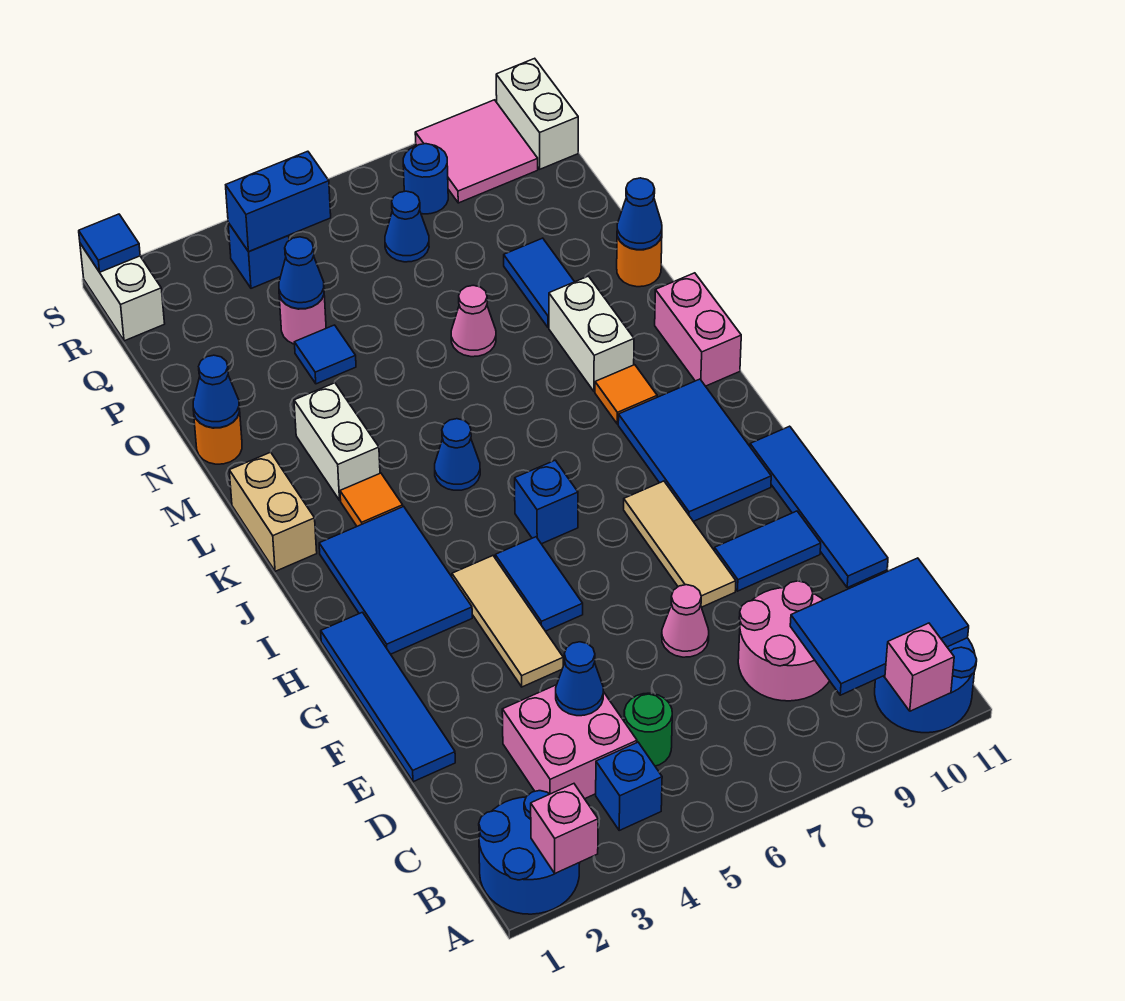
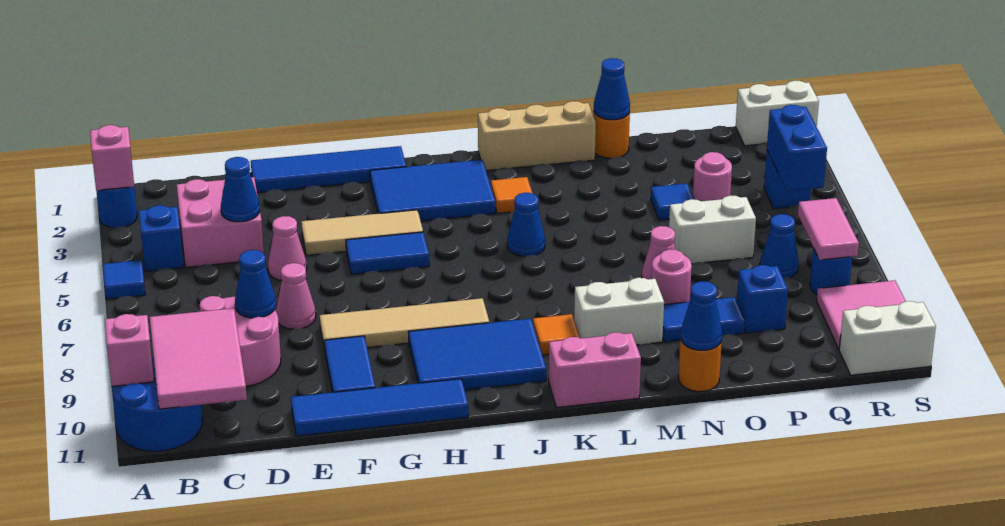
blue round brick A1:B2 level 1 -> blue round brick A2 level 1
blue tile B9:C11 level 2 -> pink tile B9:C11 level 2
green round brick C5 level 1 -> none
none -> pink cone E5 level 1
tan tile F8:H8 level 1 -> tan tile F8:I8 level 1
blue brick I6 level 1 -> blue brick P9 level 1
tan brick K1:L1 level 1 -> tan brick K1:M1 level 1
white brick L3:M3 level 1 -> white brick O6:P6 level 1
none -> pink round brick N8 level 1
blue cone P4 level 2 -> blue cone D8 level 2
none -> pink tile R7:R8 level 2
blue tile S1 level 2 -> blue tile A5 level 1

